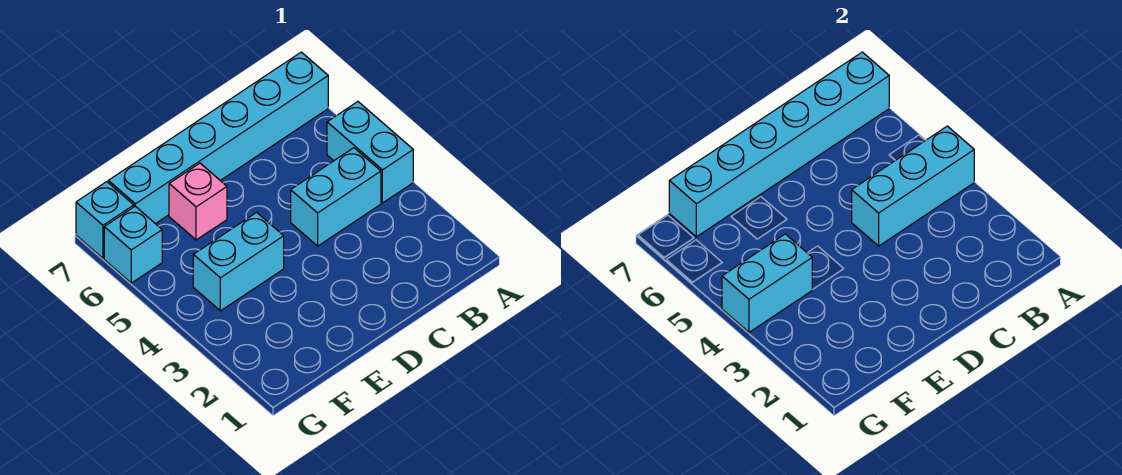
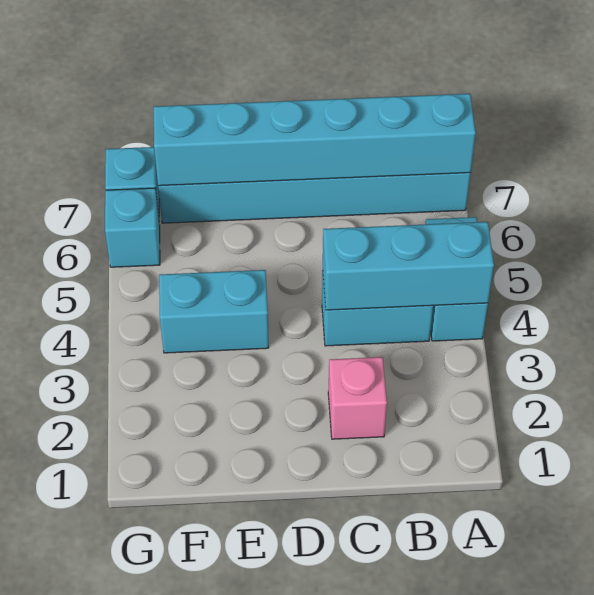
pink brick E6 level 1 -> pink brick C2 level 1
cyan brick F4:G4 level 2 -> none

